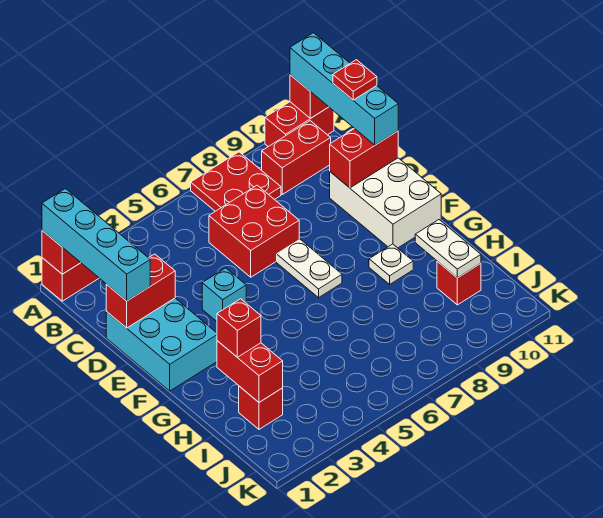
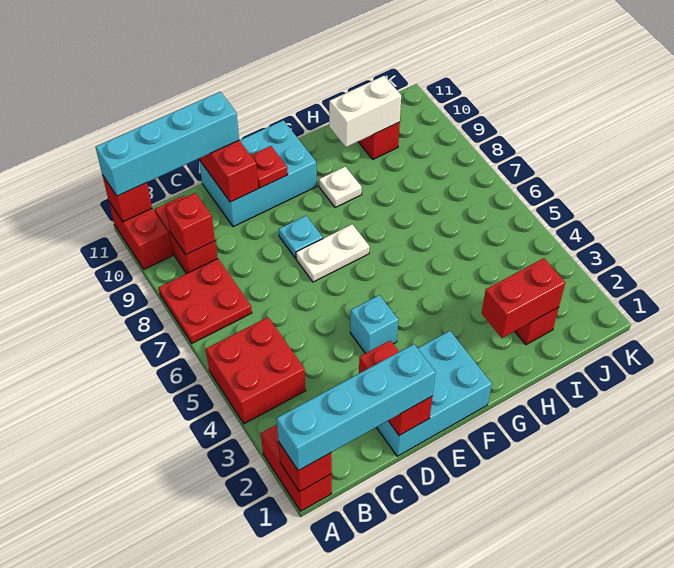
red brick C6:D7 level 1 -> red brick A4:B5 level 1
red plate C11 level 4 -> red plate E10 level 2
white brick D10:F11 level 1 -> cyan brick D10:F11 level 1
none -> cyan plate E8 level 1
red brick H2 level 3 -> red brick B9 level 2
white plate H10:I10 level 2 -> white brick H10:I10 level 2

